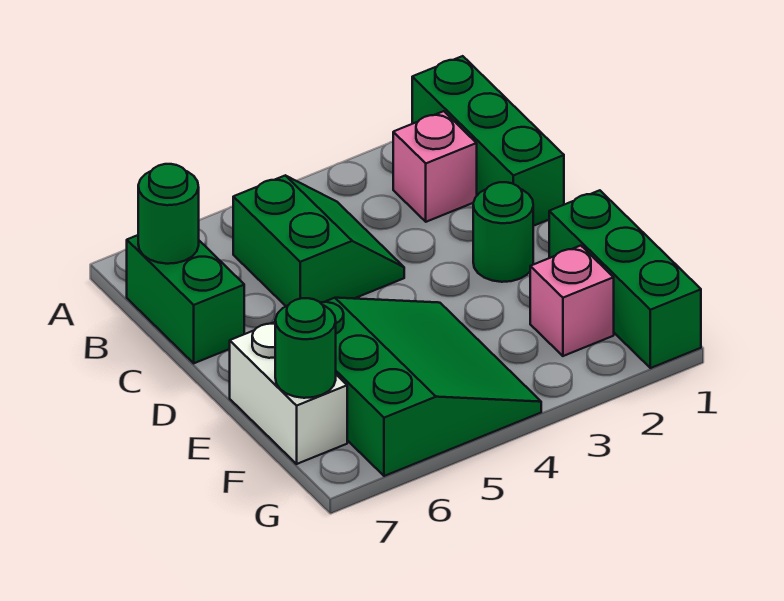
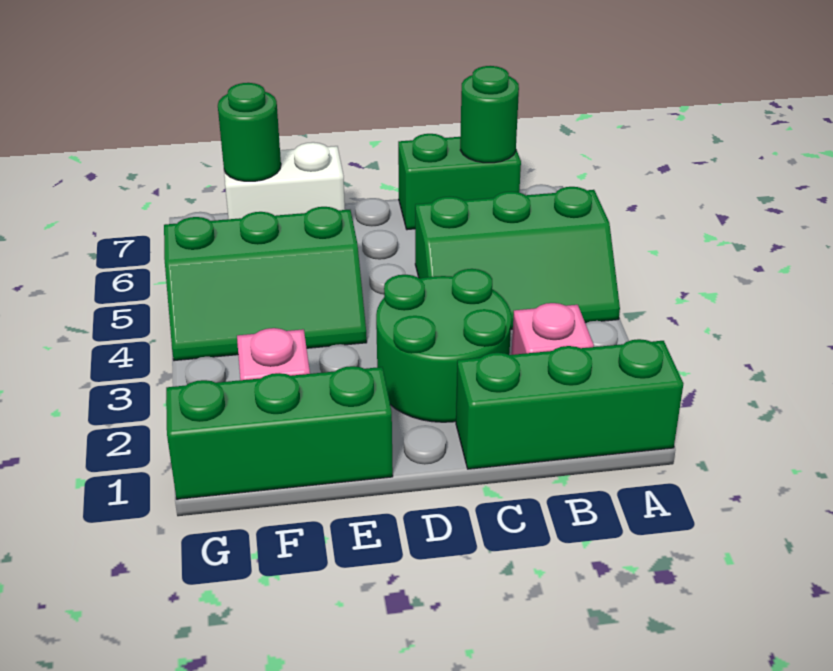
green slope B4:C5 level 1 top 5 -> green slope A4:C5 level 1 top 5
green round brick D2 level 1 -> green round brick C2:D3 level 1
green slope E4:G6 level 1 top 6 -> green slope E4:G5 level 1 top 5

